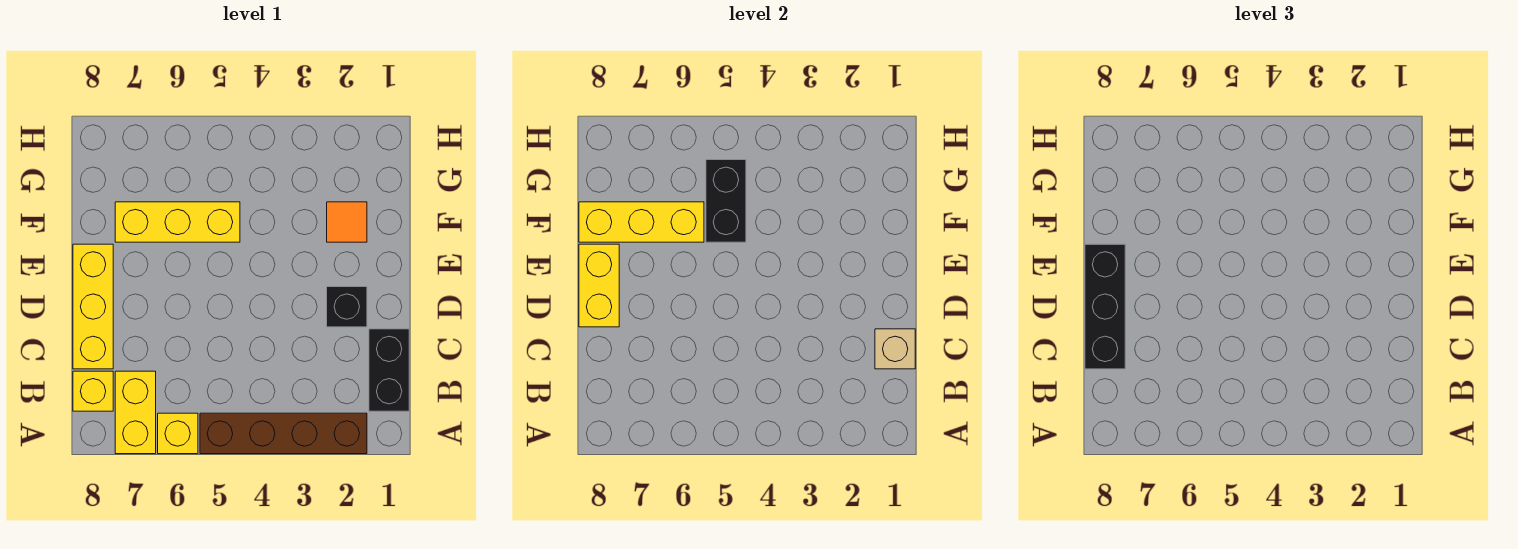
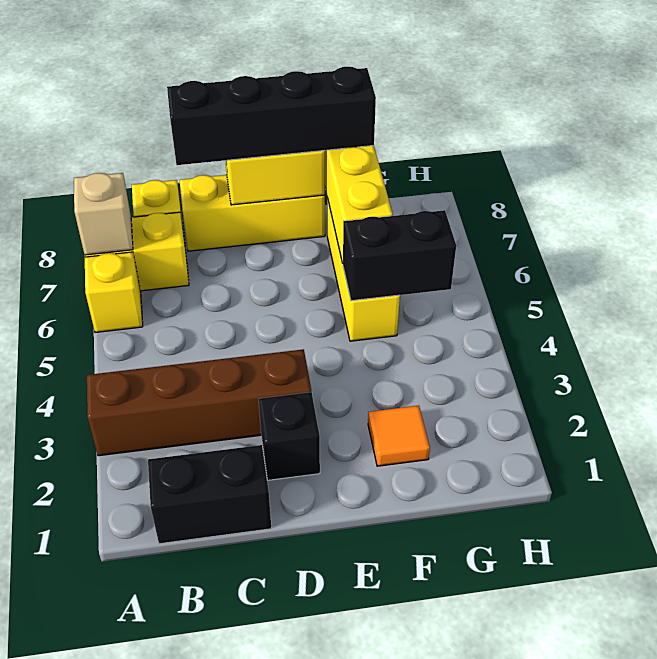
brown brick A2:A5 level 1 -> brown brick A3:D3 level 1
tan brick C1 level 2 -> tan brick A7 level 2
black brick C8:E8 level 3 -> black brick C8:F8 level 3

